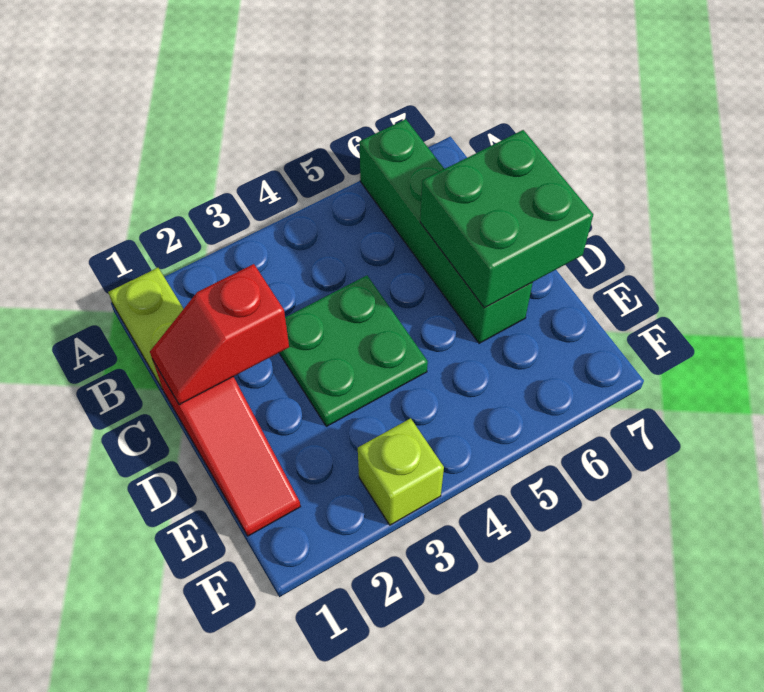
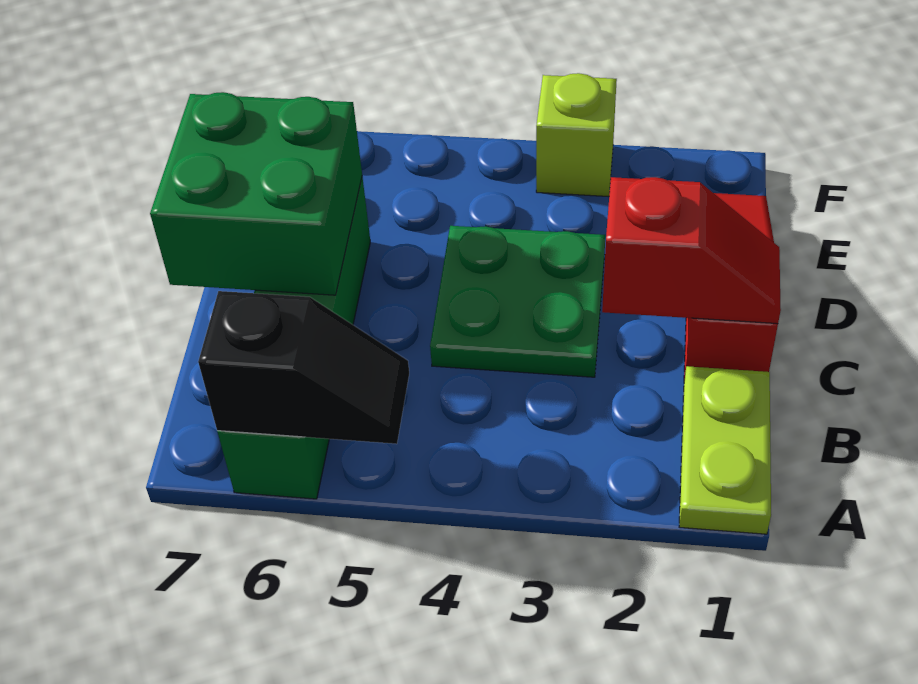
none -> black slope A5:A6 level 2 top 6

